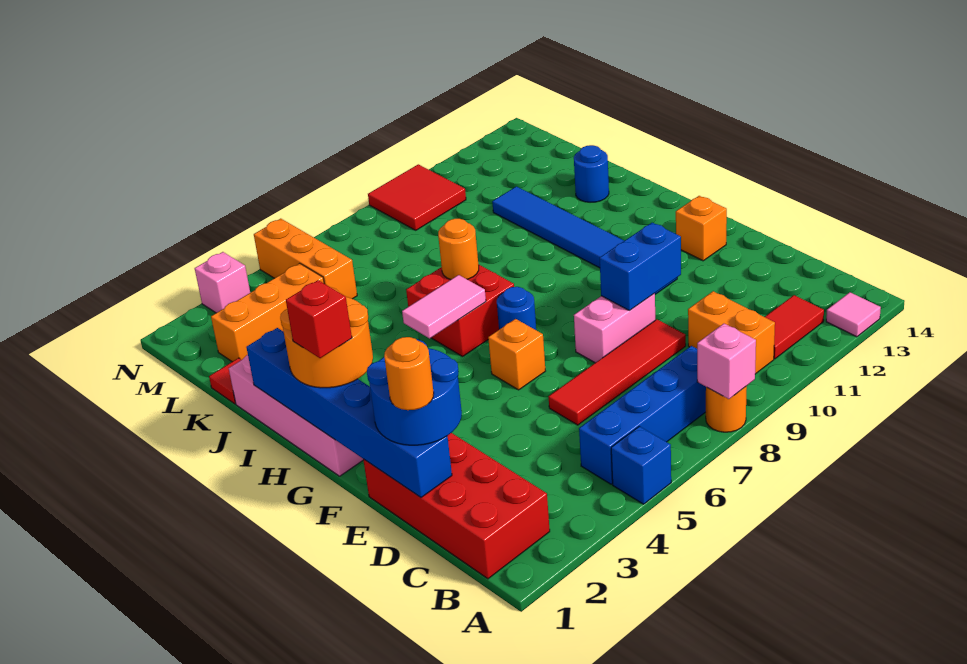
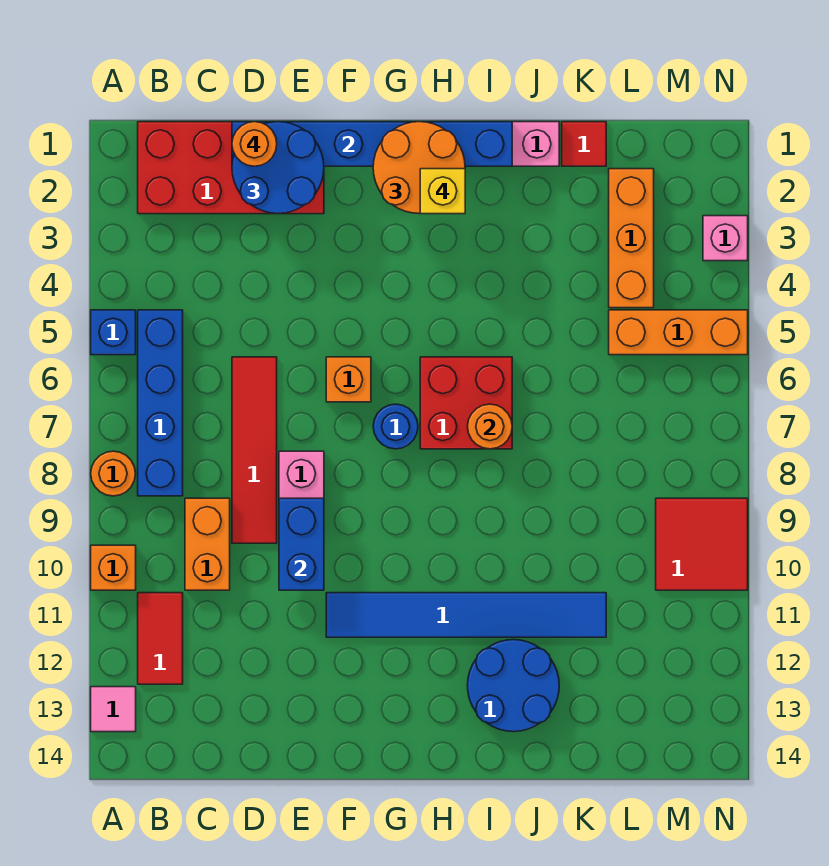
pink brick A8 level 2 -> none
orange brick B10:C10 level 1 -> orange brick C9:C10 level 1
orange brick F13 level 1 -> orange brick A10 level 1
red brick G1 level 4 -> none
none -> yellow brick H2 level 4
pink tile H5:H6 level 2 -> none
blue round brick J13 level 1 -> blue round brick I12:J13 level 1

